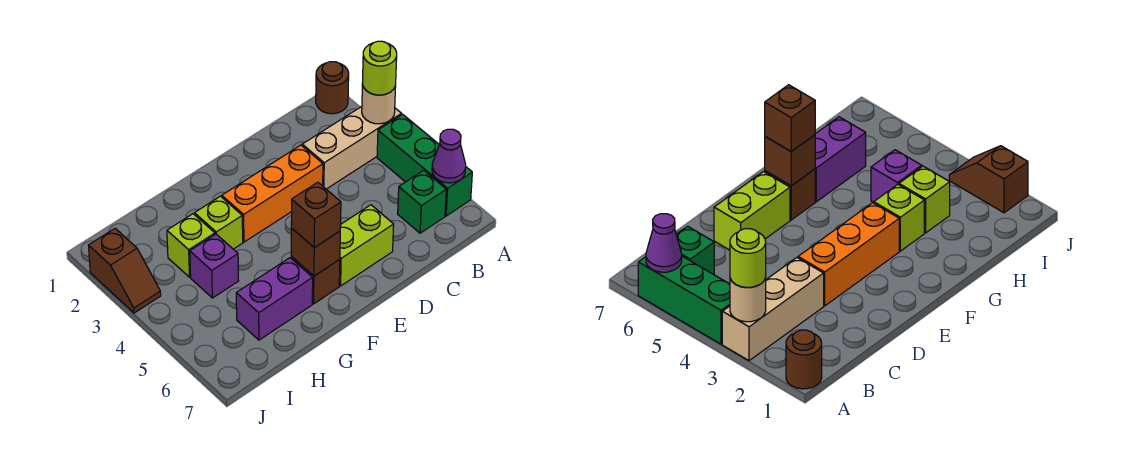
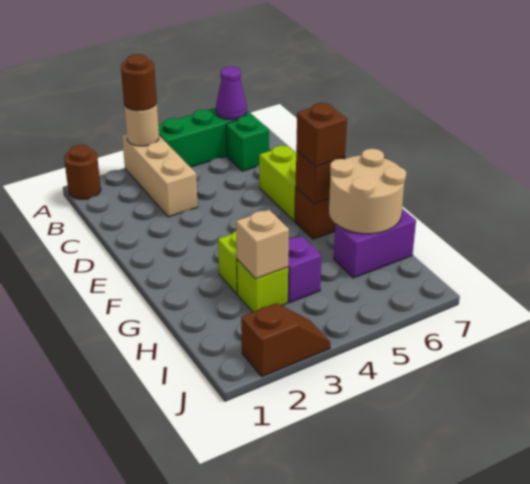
lime round brick A3 level 3 -> brown round brick A3 level 3
orange brick D3:F3 level 1 -> none
purple brick G6:H6 level 1 -> purple brick H6:H7 level 1
none -> tan round brick G6:H7 level 2
none -> tan brick H3 level 2

